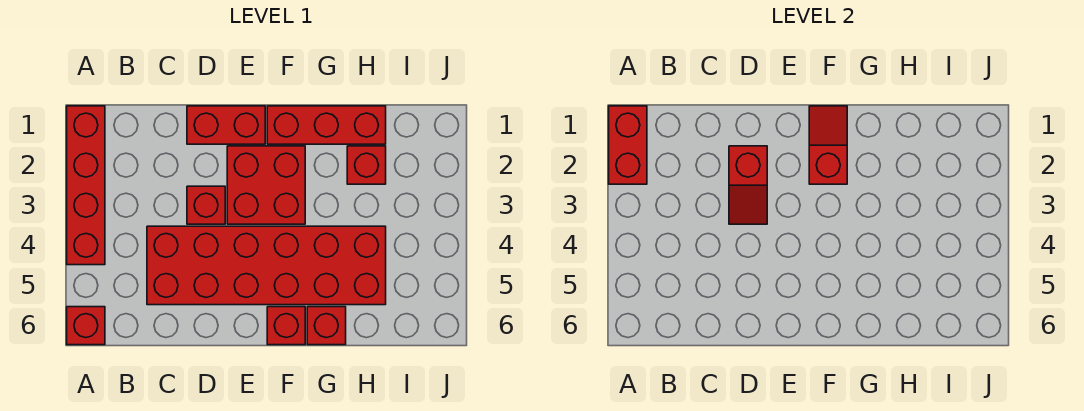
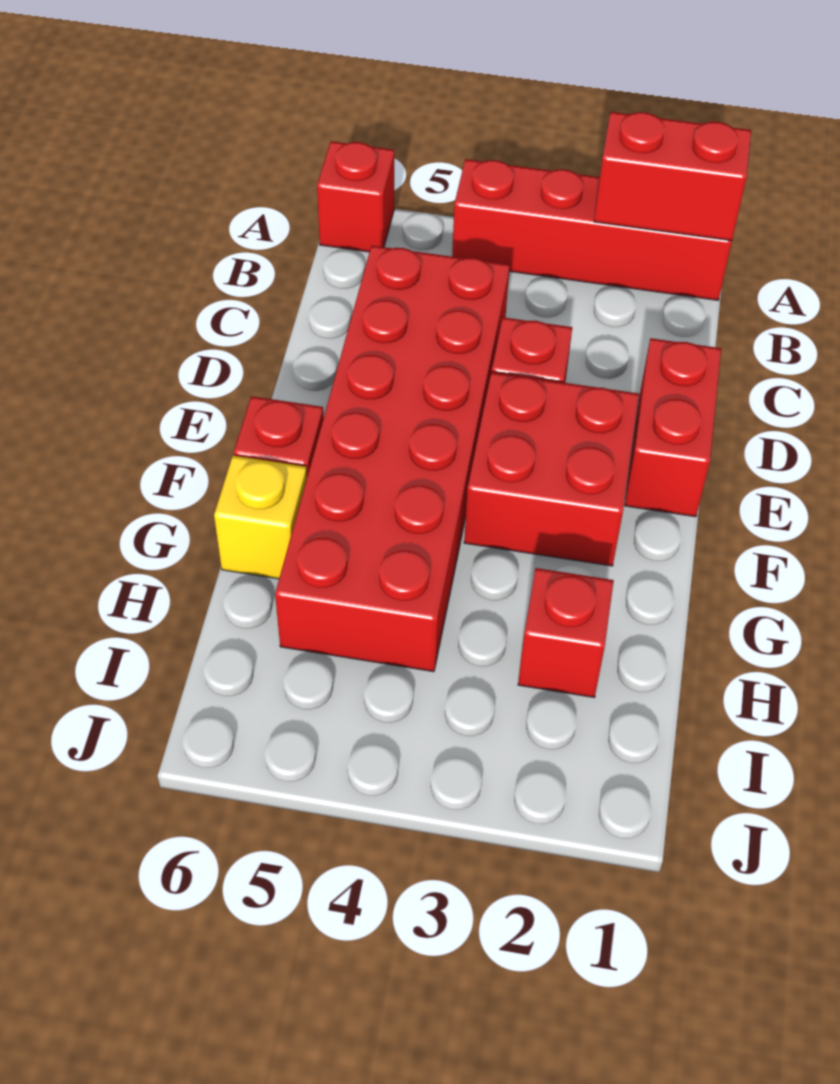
red slope D2:D3 level 2 top 2 -> none
red brick F1:H1 level 1 -> none
red slope F1:F2 level 2 top 2 -> none
red brick G6 level 1 -> yellow brick G6 level 1

